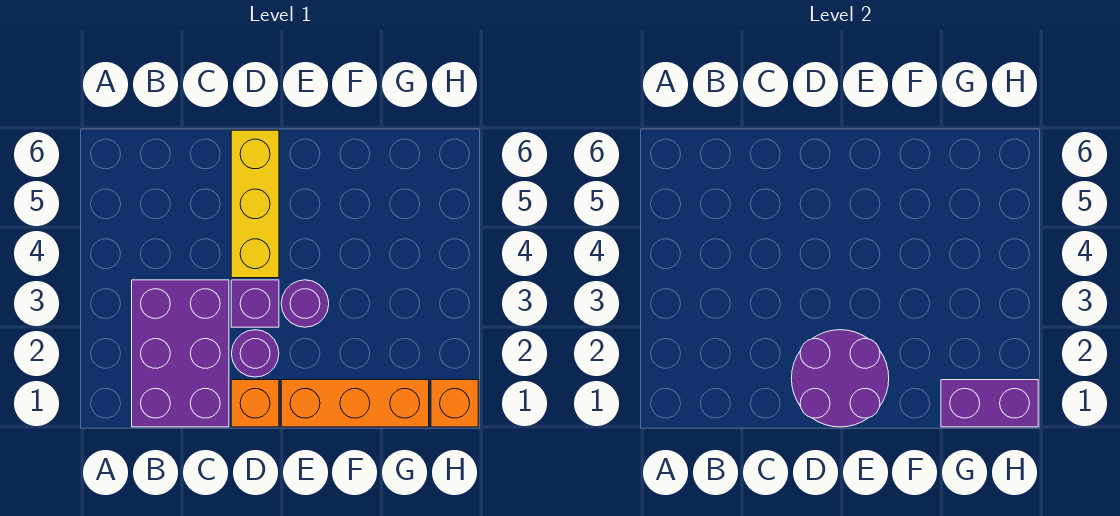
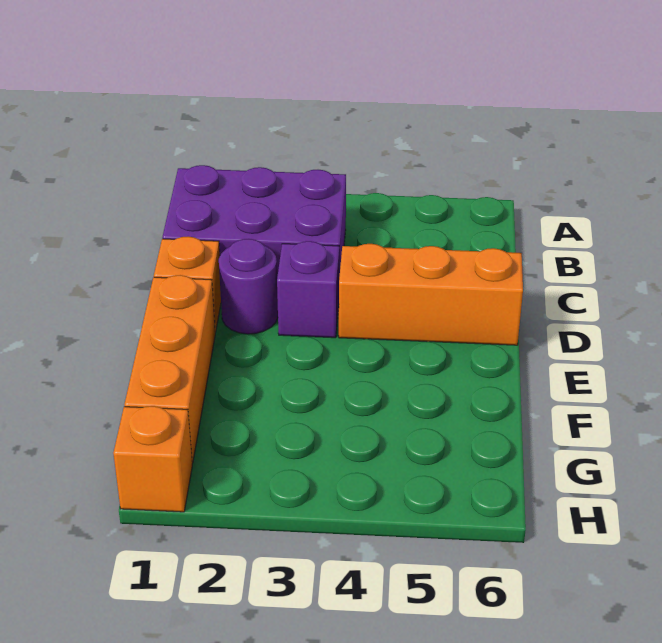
purple round brick D1:E2 level 2 -> none
yellow brick D4:D6 level 1 -> orange brick D4:D6 level 1
purple round brick E3 level 1 -> none
purple brick G1:H1 level 2 -> none

